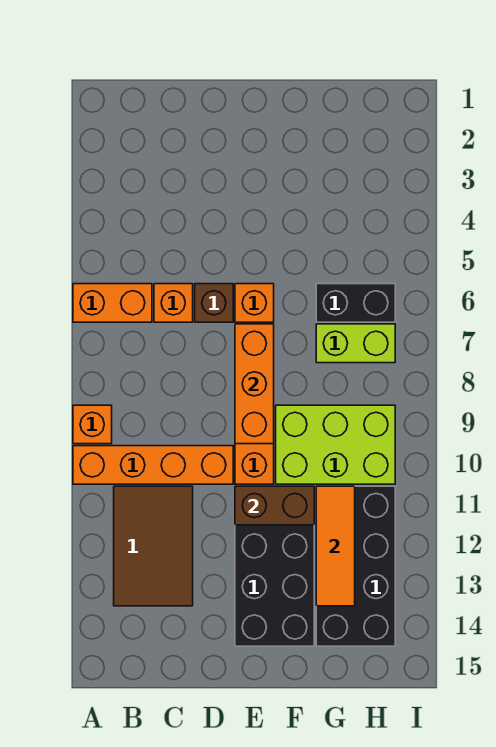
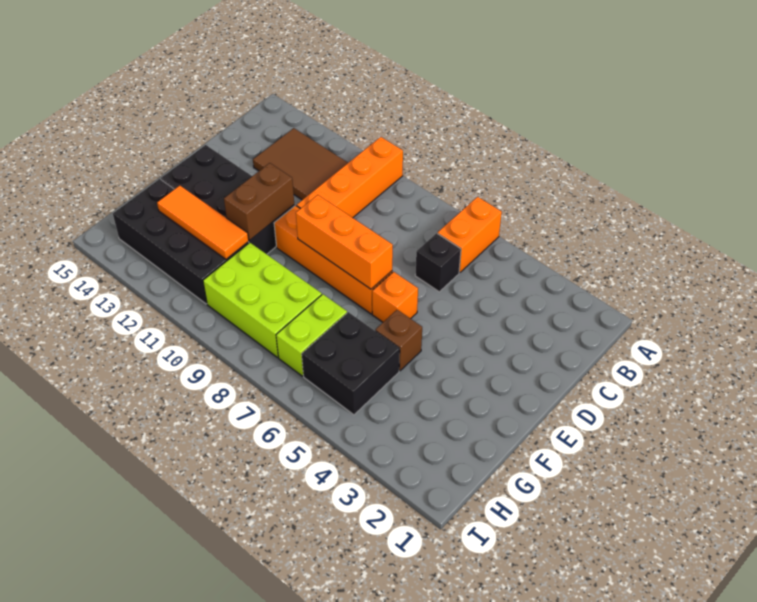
orange brick A9 level 1 -> none
orange brick C6 level 1 -> black brick C6 level 1
brown brick D6 level 1 -> brown brick F5 level 1
lime brick F9:H10 level 1 -> lime brick G8:H10 level 1
black brick G6:H6 level 1 -> black brick G5:H6 level 1

